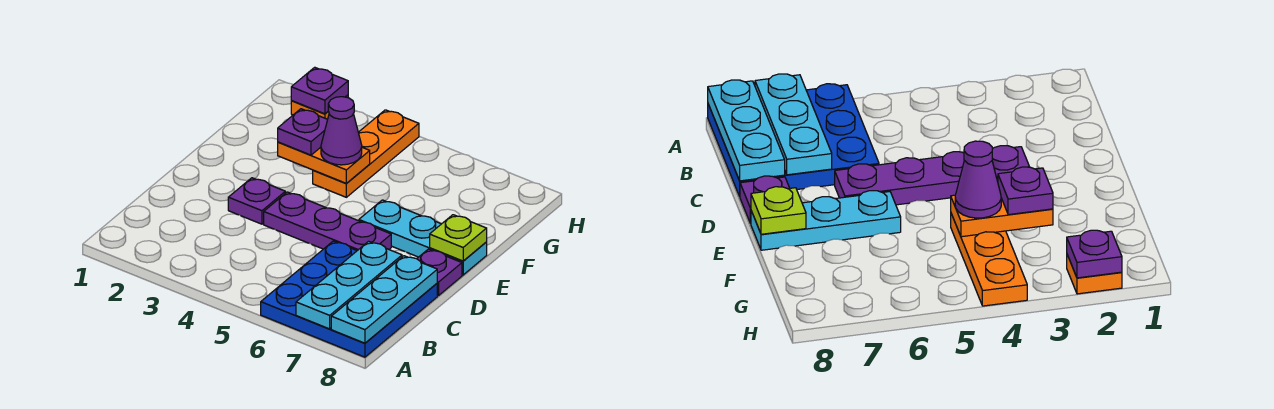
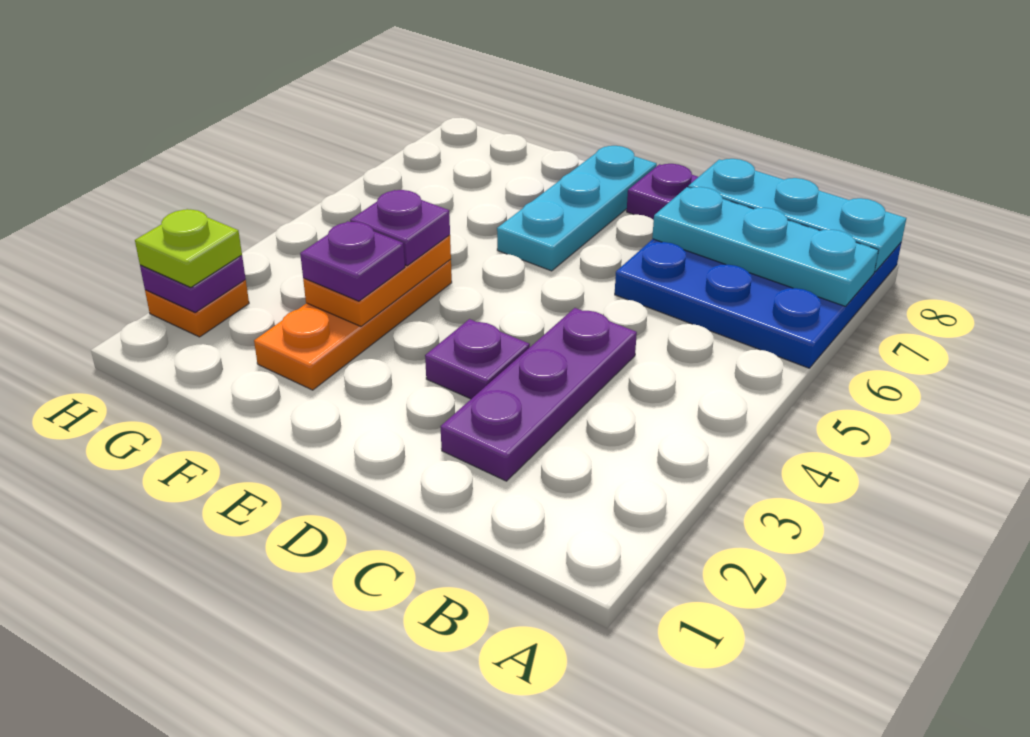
purple plate D4:D6 level 1 -> purple plate C2:C4 level 1
lime plate E8 level 2 -> lime plate H2 level 3
orange plate F4:H4 level 1 -> orange plate F2:F4 level 1
purple cone F4 level 3 -> purple plate F4 level 3

